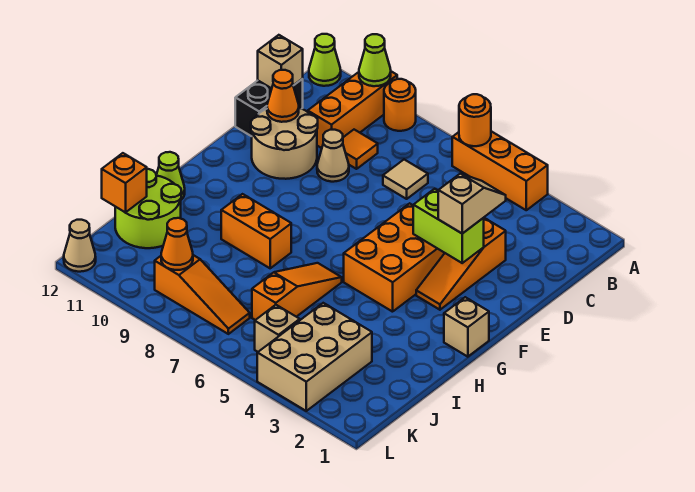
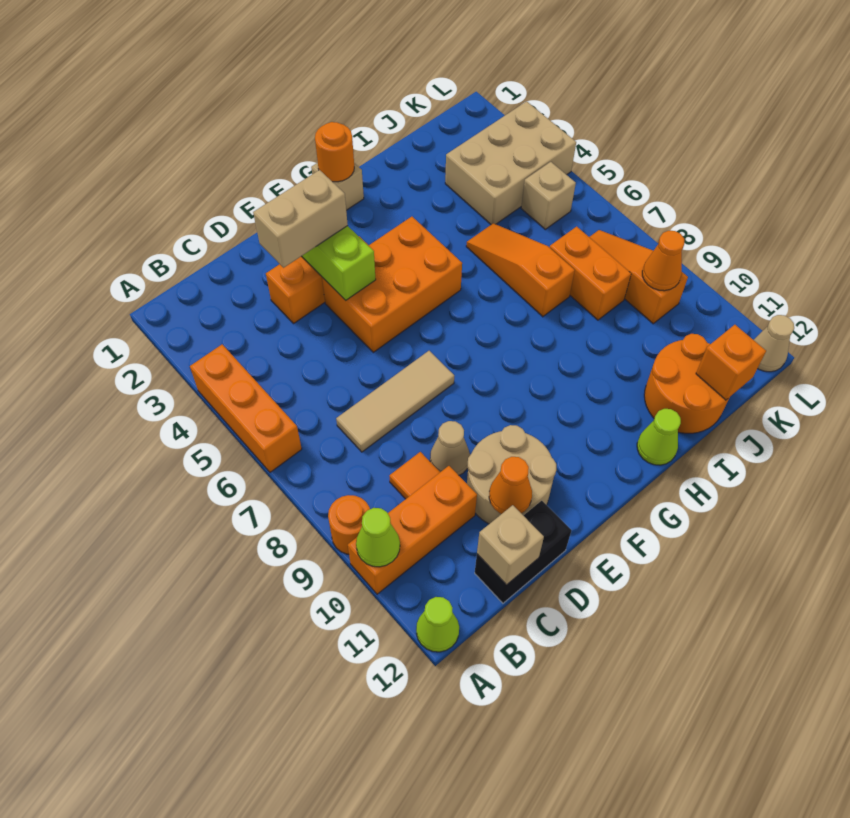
orange round brick A6 level 2 -> orange round brick G1 level 2
tan tile C7 level 1 -> tan tile C7:E7 level 1
tan slope D3:E3 level 3 top E -> tan brick D3:E3 level 3
orange slope H6:J6 level 1 top J -> orange slope I5:I7 level 1 top 7
orange brick H8:H9 level 1 -> orange brick J7:J8 level 1
lime round brick I11:J12 level 1 -> orange round brick I11:J12 level 1

